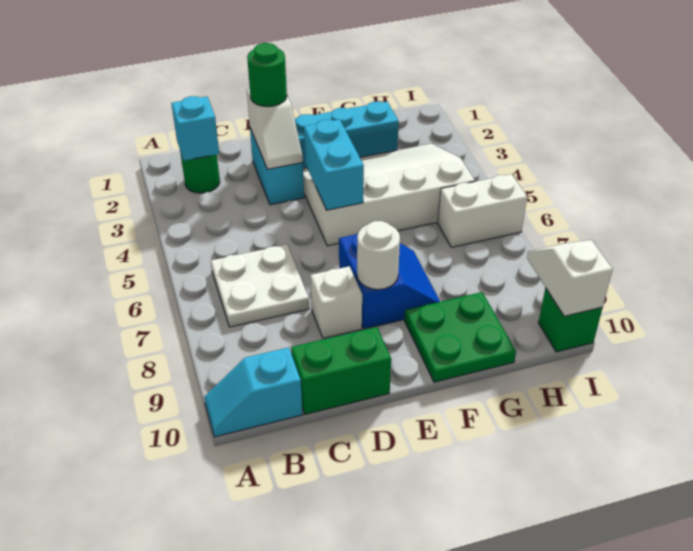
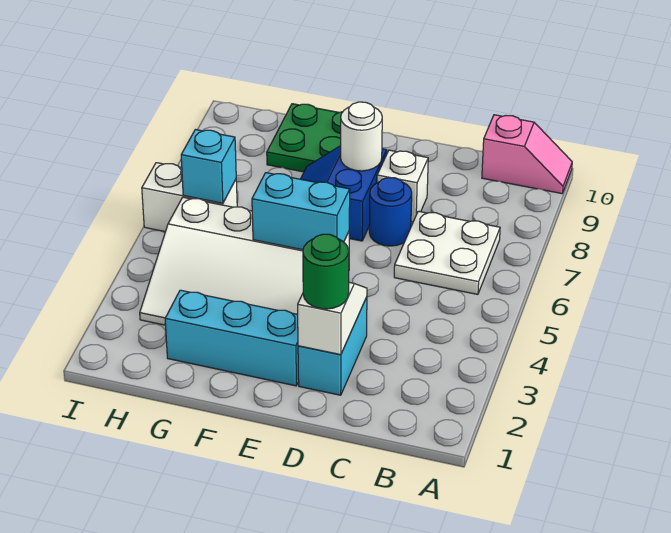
cyan slope A10:B10 level 1 top B -> pink slope A10:B10 level 1 top B
green round brick B2 level 1 -> none
cyan brick B2 level 2 -> cyan brick H6 level 2
green brick C10:D10 level 1 -> none
none -> blue round brick D7 level 1
cyan brick E4:E5 level 2 -> cyan brick E5:F5 level 2
white slope I9:I10 level 2 top 10 -> none
green brick I10 level 1 -> none

